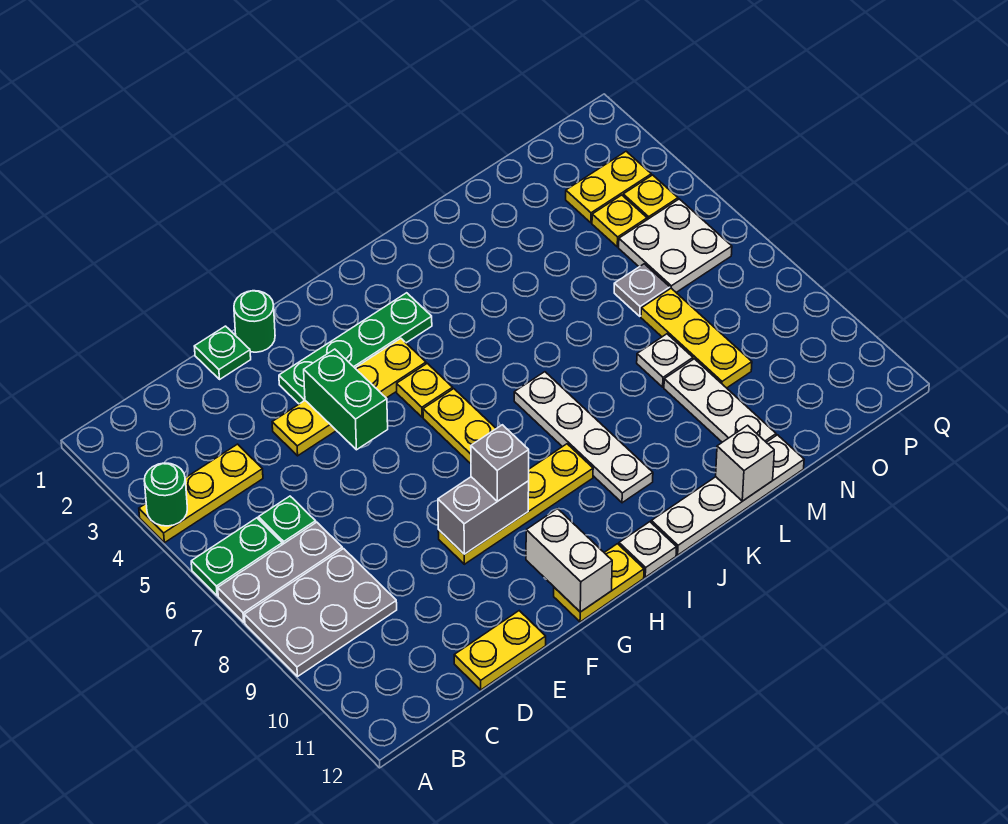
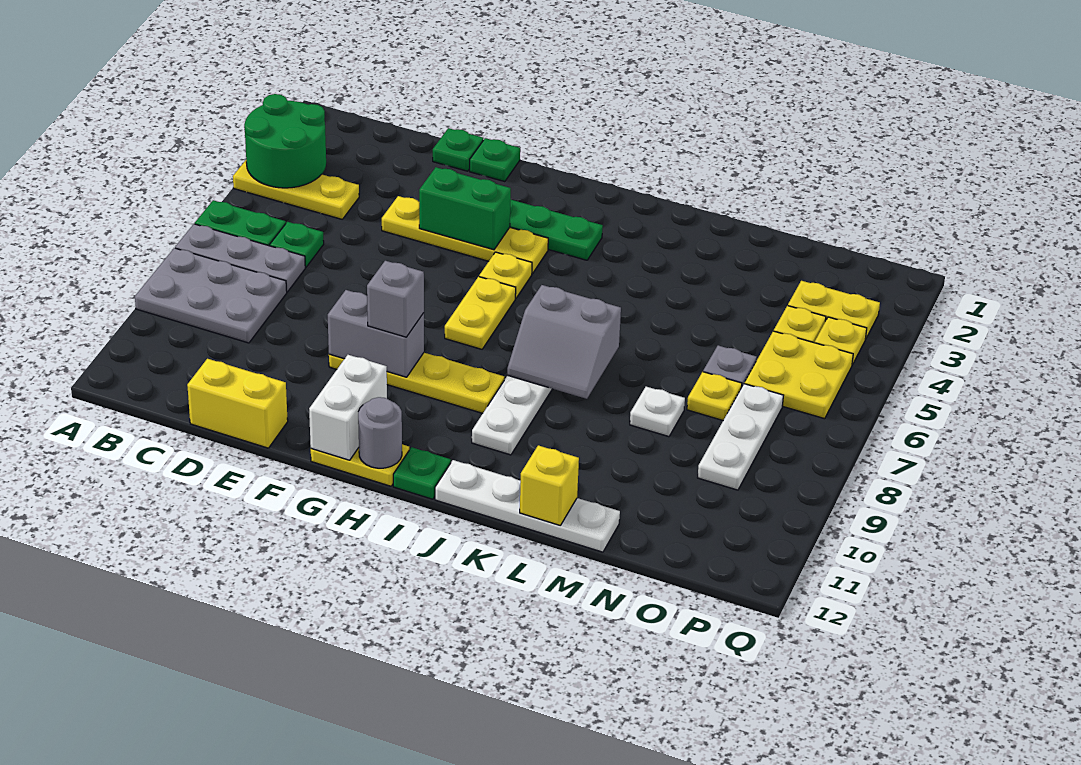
green round brick A4 level 2 -> green round brick A3:B4 level 2
yellow plate D12:E12 level 1 -> yellow brick D12:E12 level 1
green round brick F1 level 1 -> green plate F1 level 1
green brick F4:F5 level 2 -> green brick F4:G4 level 2
none -> grey round brick H12 level 2
white plate I12 level 1 -> green plate I12 level 1
none -> grey slope J7:K8 level 2 top 7
white brick L12 level 2 -> yellow brick L12 level 2
white plate M9:M11 level 1 -> white plate O7:O9 level 1
yellow plate N7:N9 level 1 -> yellow plate N7 level 1
white plate O5:P6 level 1 -> yellow plate O5:P6 level 1

